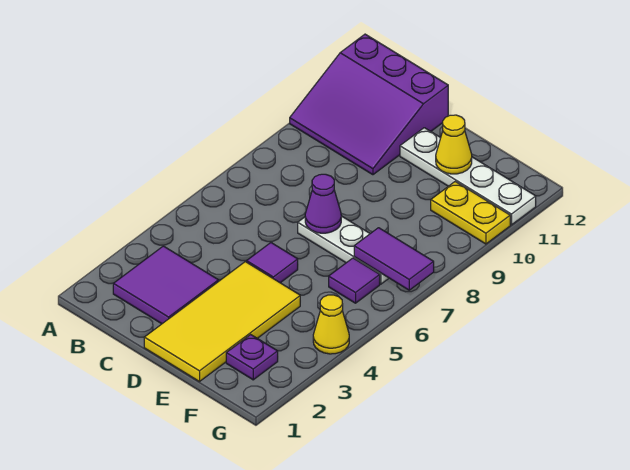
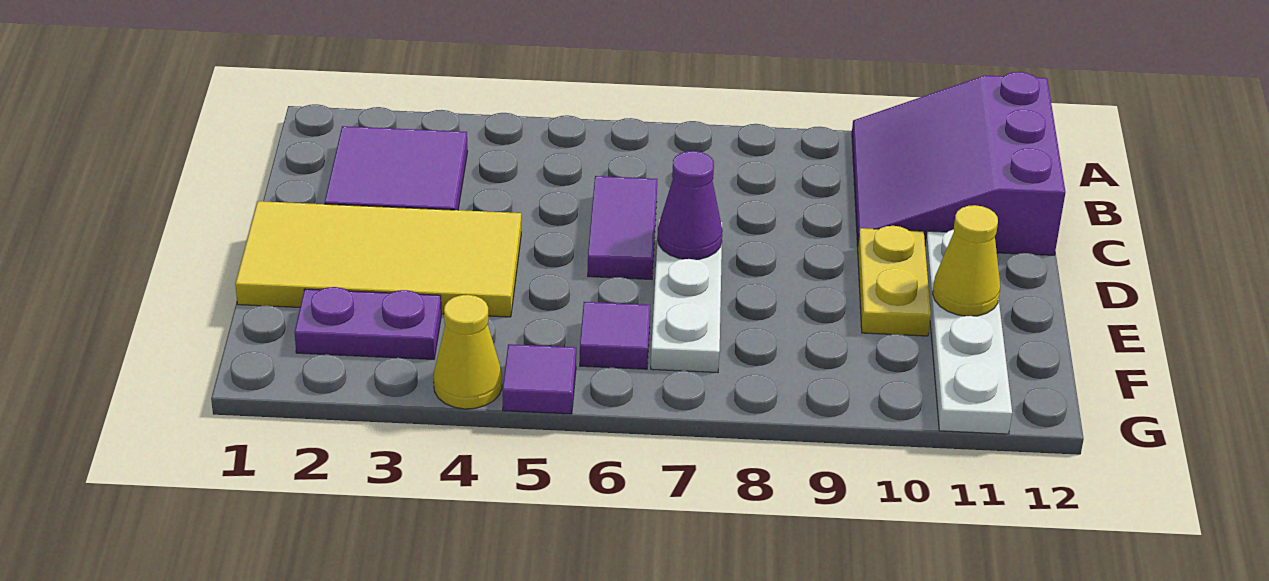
purple tile D5 level 1 -> purple tile G5 level 1
purple plate F2 level 1 -> purple plate F2:F3 level 1
purple tile F7:G7 level 2 -> purple tile C6:D6 level 1
yellow plate F10:G10 level 1 -> yellow plate D10:E10 level 1

